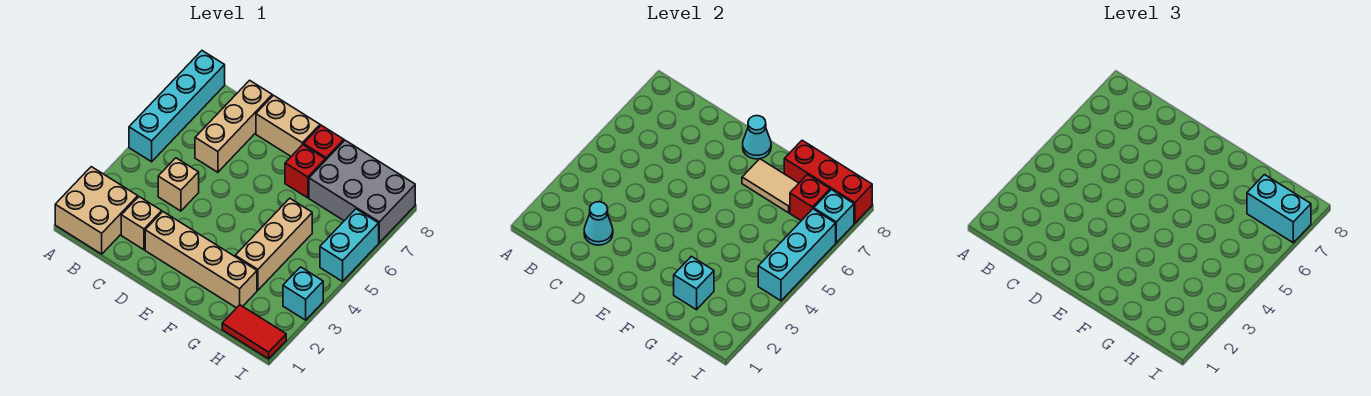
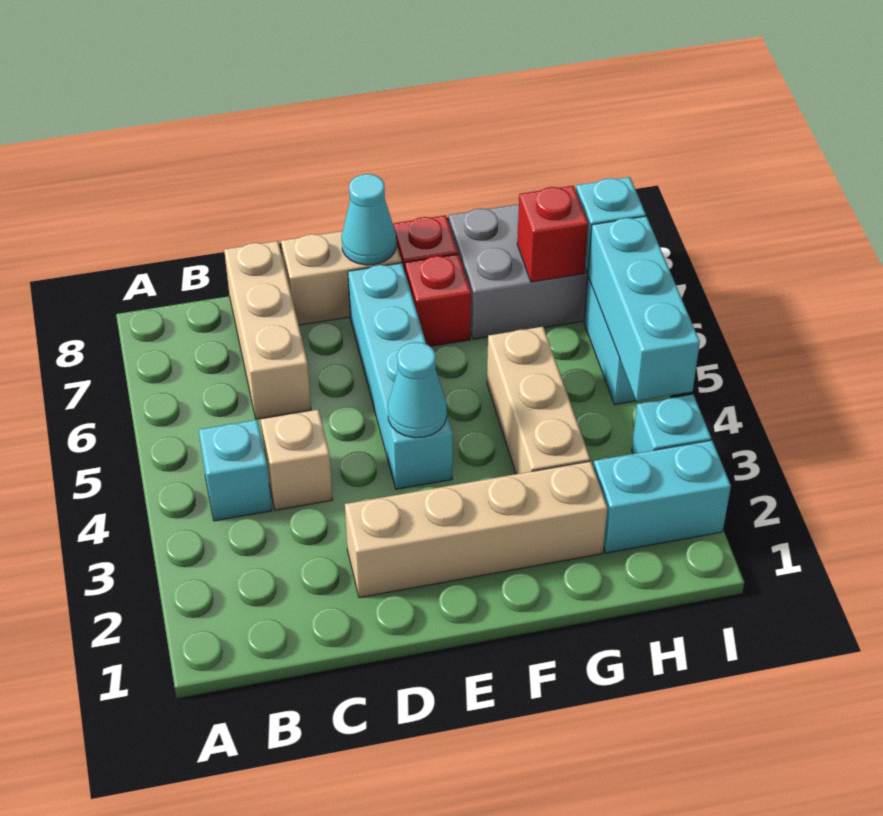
tan brick A1:B2 level 1 -> none
cyan brick A5:A8 level 1 -> cyan brick E4:E7 level 1
tan brick C2 level 1 -> none
cyan cone C2 level 2 -> cyan cone E4 level 2
tan tile F7:G7 level 2 -> none
cyan brick G2 level 2 -> cyan brick B4 level 1
red brick G8:I8 level 2 -> none
red tile H1:I1 level 1 -> none
cyan brick H7:I7 level 3 -> cyan brick H2:I2 level 1

